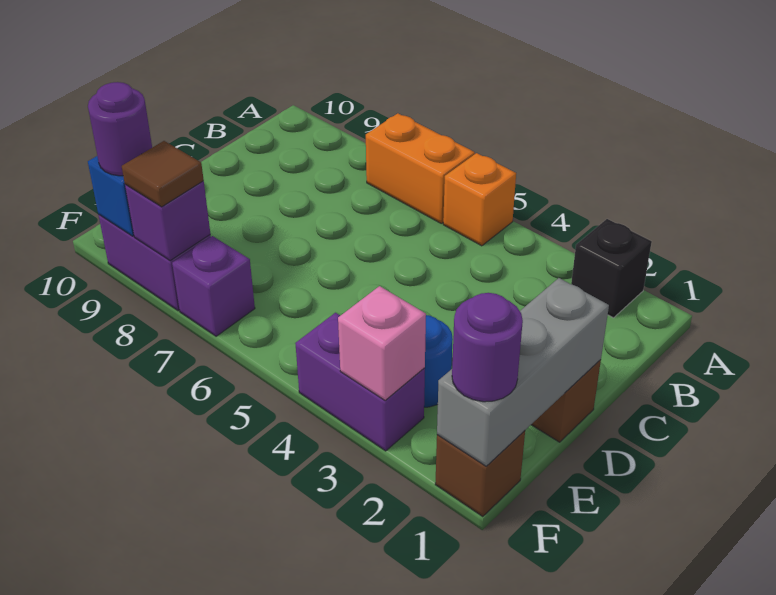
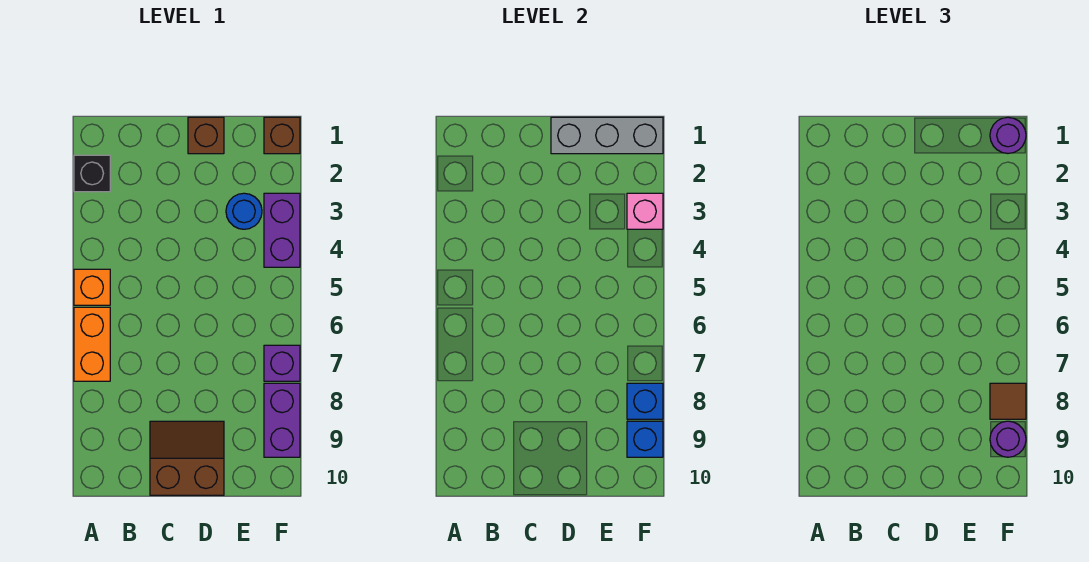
none -> brown slope C9:D10 level 1 top 10
purple brick F8 level 2 -> blue brick F8 level 2

